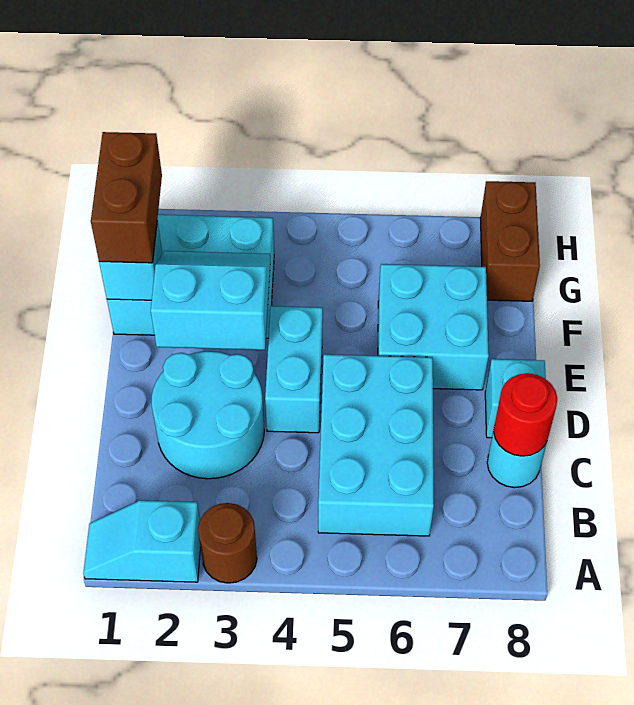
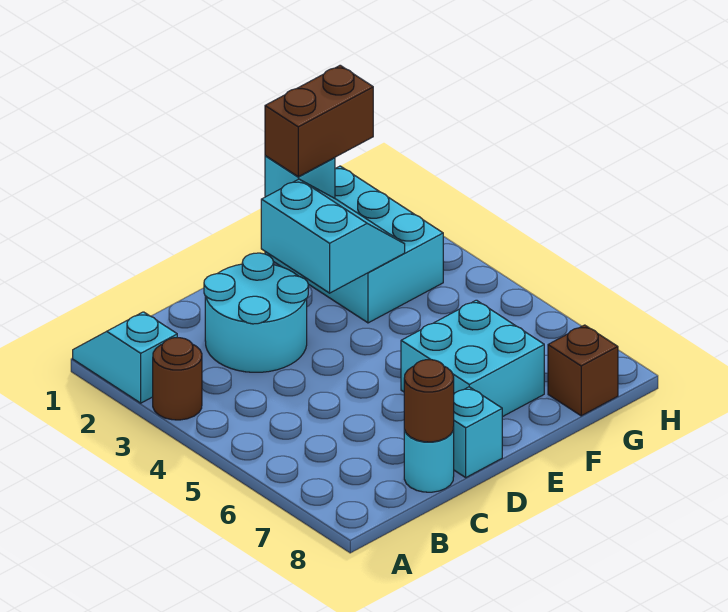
cyan brick B5:D6 level 1 -> none
red round brick C8 level 2 -> brown round brick C8 level 2
cyan brick D4:E4 level 1 -> none
brown brick G8:H8 level 1 -> brown brick G8 level 1

